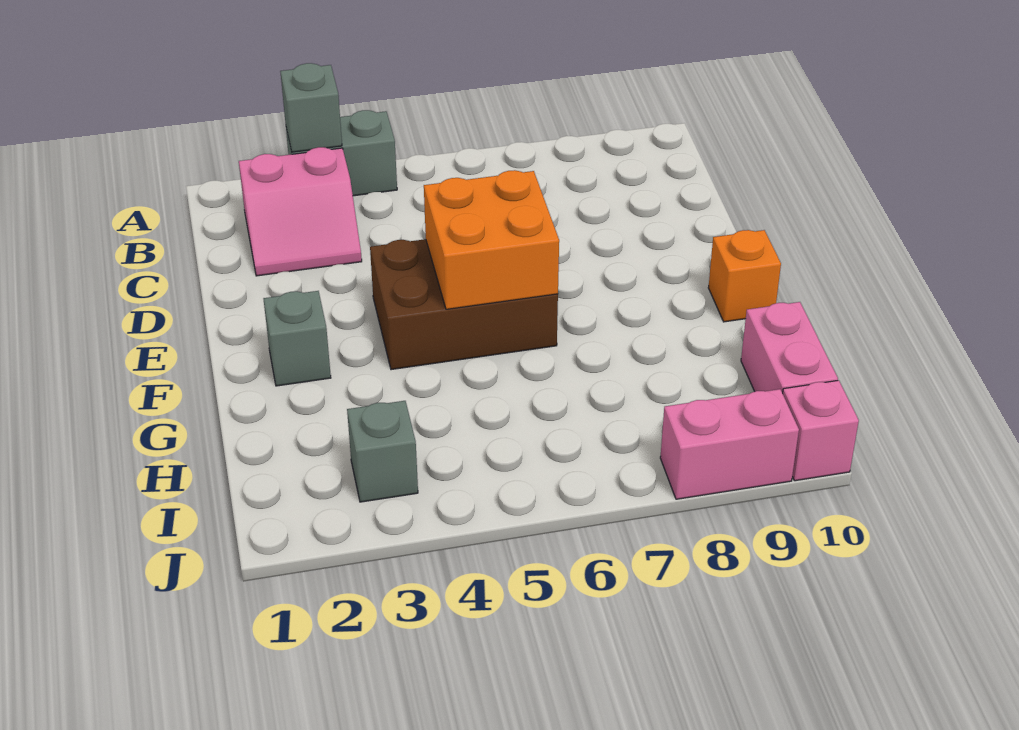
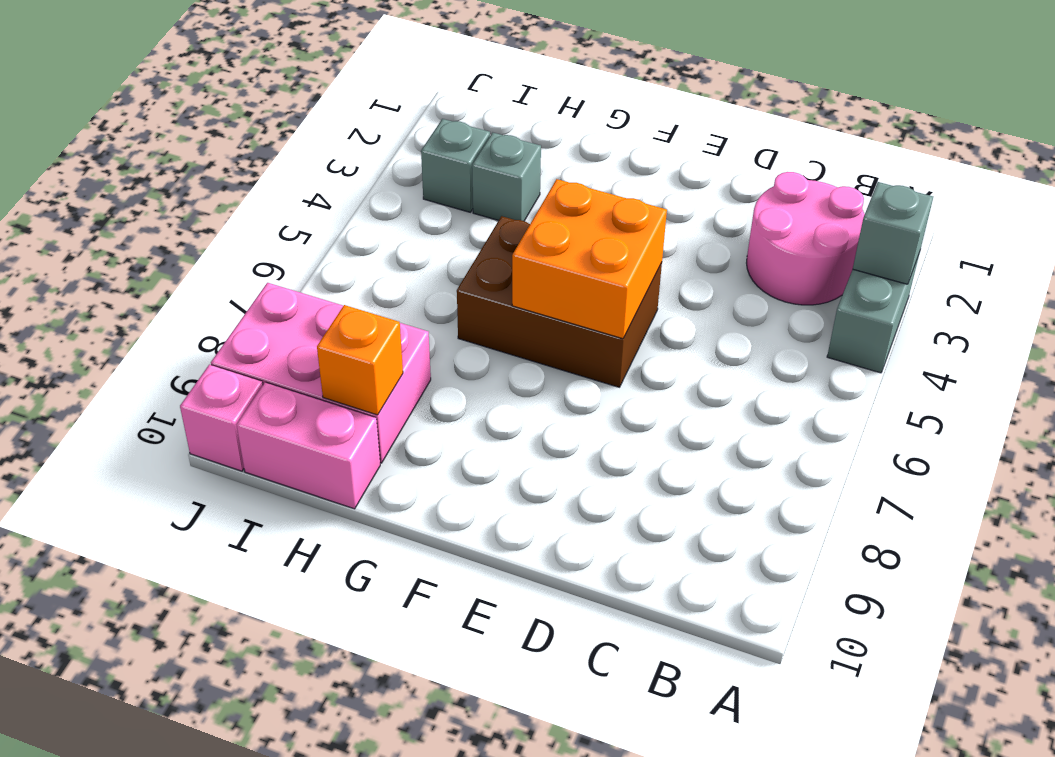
pink slope B2:C3 level 1 top B -> pink round brick B2:C3 level 1
brown brick E4:F6 level 1 -> brown brick E5:G6 level 1
grey brick F2 level 1 -> grey brick H3 level 1
orange brick F10 level 1 -> orange brick H9 level 2
pink brick J8:J9 level 1 -> pink brick H8:J9 level 1

